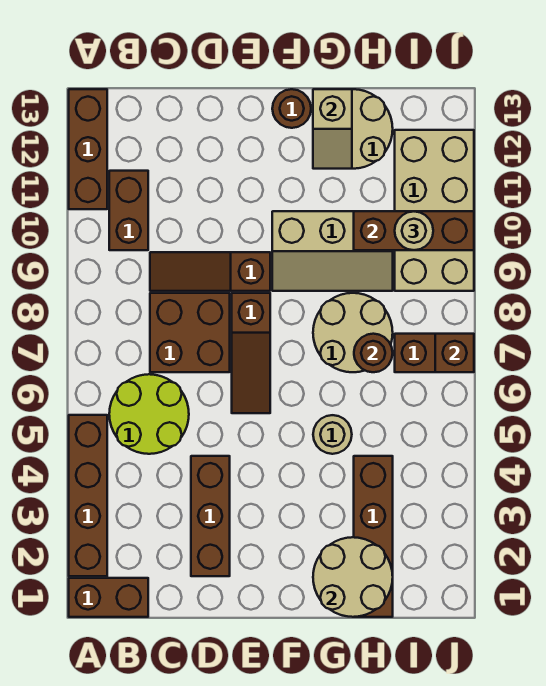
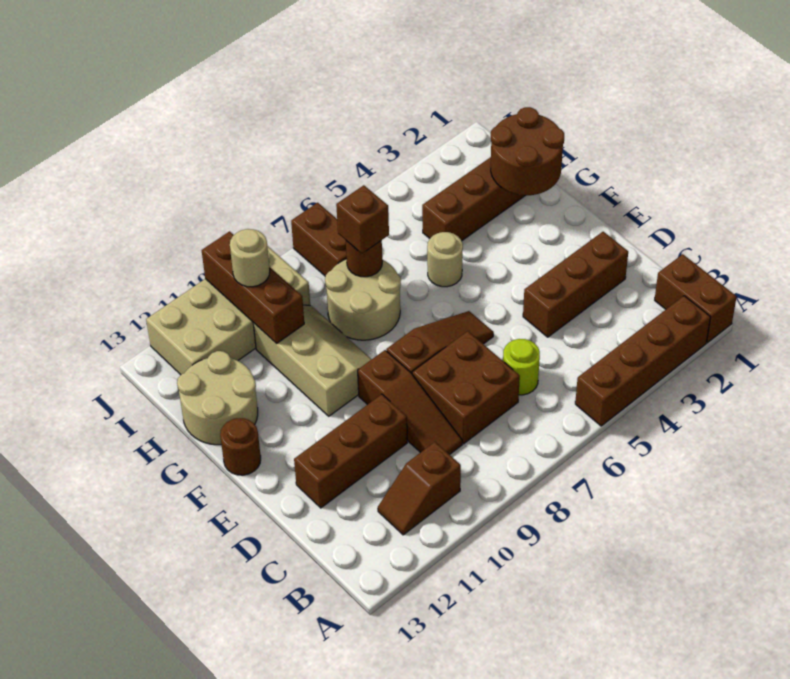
brown brick A11:A13 level 1 -> brown brick D10:D12 level 1
lime round brick B5:C6 level 1 -> lime round brick C6 level 1
brown brick B10:B11 level 1 -> brown slope B10:B11 level 1 top 10
tan round brick G1:H2 level 2 -> brown round brick G1:H2 level 2
tan slope G12:G13 level 2 top 13 -> none
brown brick J7 level 2 -> brown brick H7 level 3

